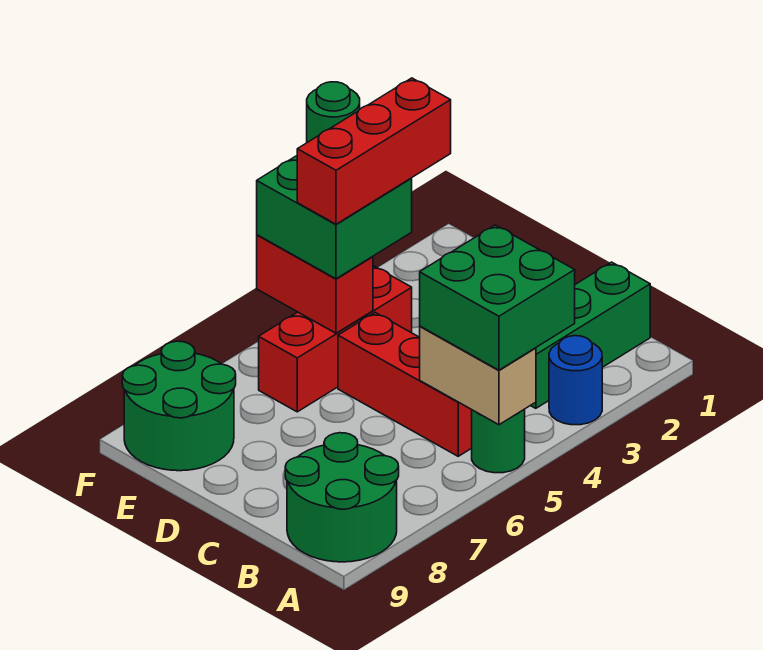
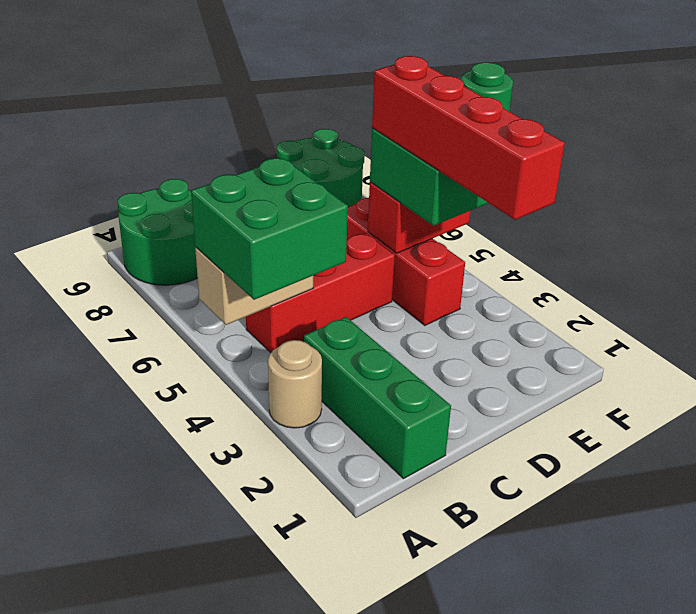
blue round brick A3 level 1 -> tan round brick A3 level 1
green round brick A5 level 1 -> none
red brick E3:E5 level 4 -> red brick E2:E5 level 4

